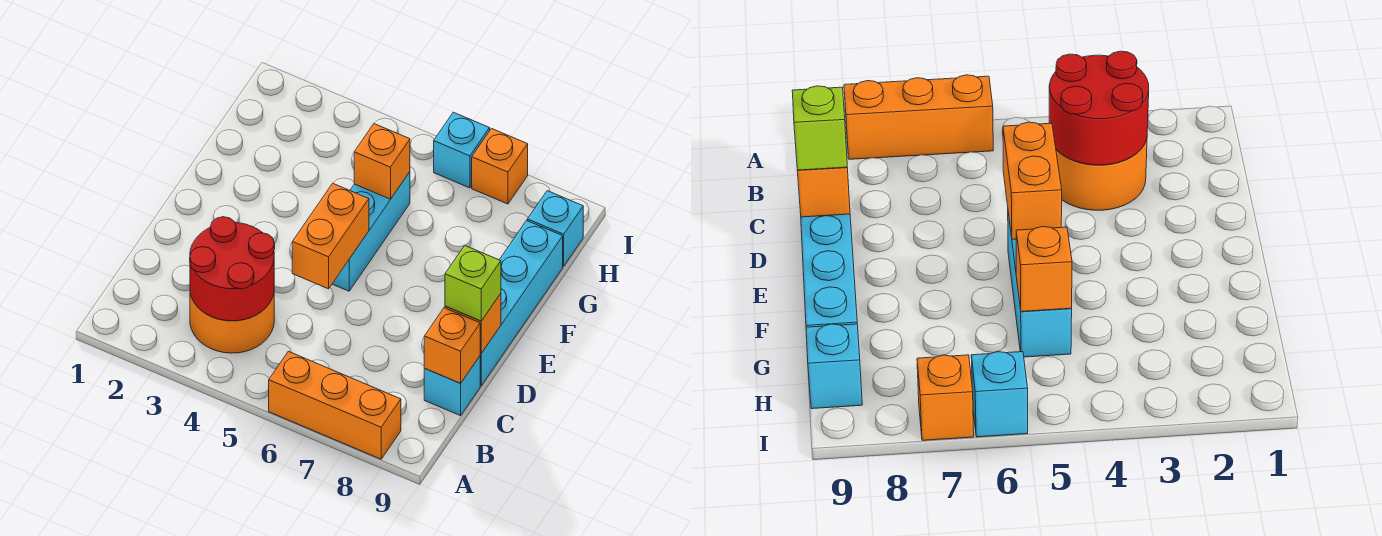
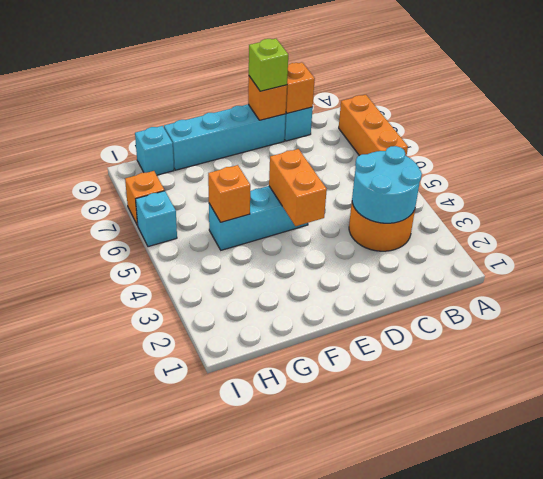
red round brick B3:C4 level 2 -> cyan round brick B3:C4 level 2
orange brick D5:E5 level 2 -> orange brick E4:E5 level 2

